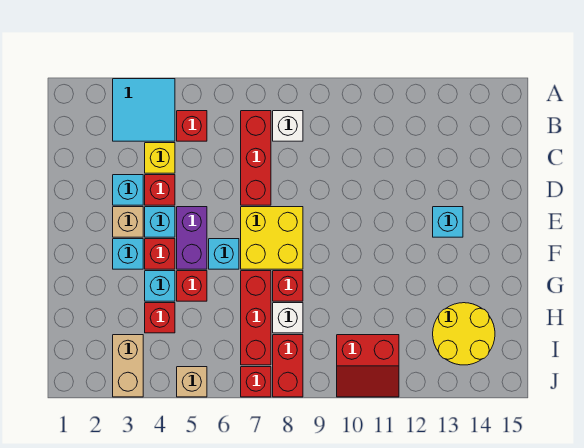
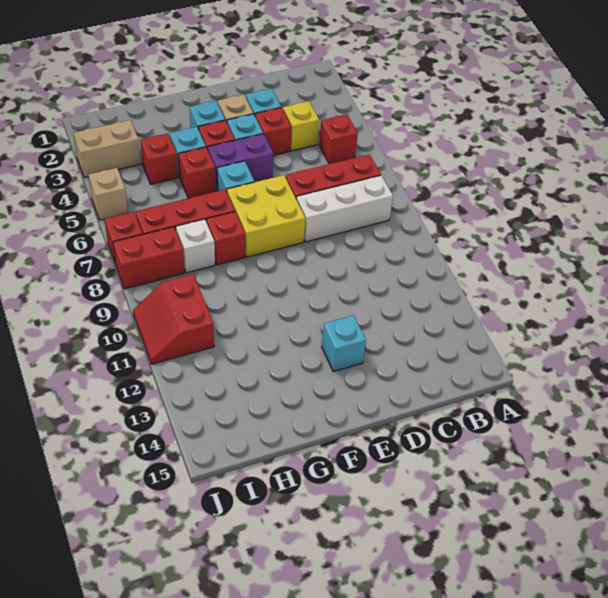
cyan tile A3:B4 level 1 -> none
white brick B8 level 1 -> white brick B8:D8 level 1
yellow round brick H13:I14 level 1 -> none

